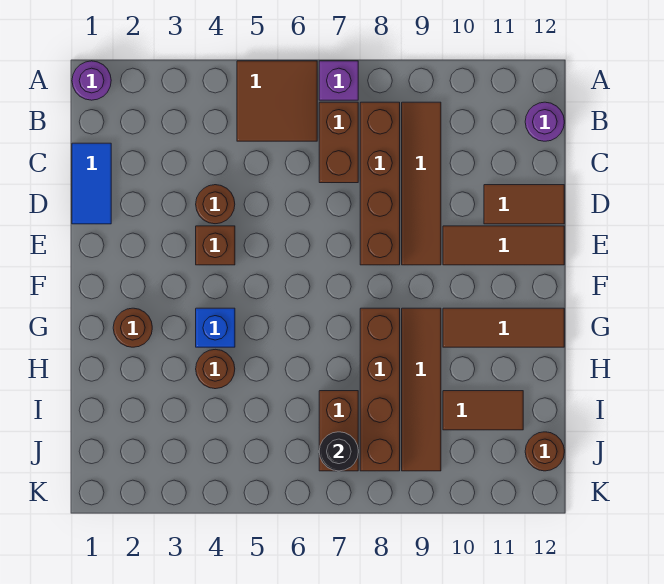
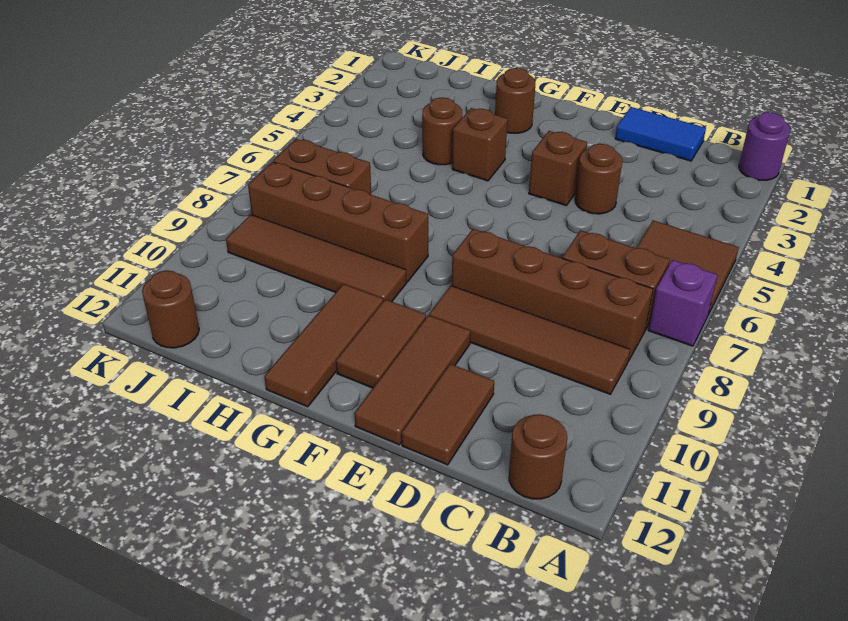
purple round brick B12 level 1 -> brown round brick B12 level 1
blue brick G4 level 1 -> brown brick G4 level 1
brown tile I10:I11 level 1 -> brown tile F10:F11 level 1
black round brick J7 level 2 -> none

